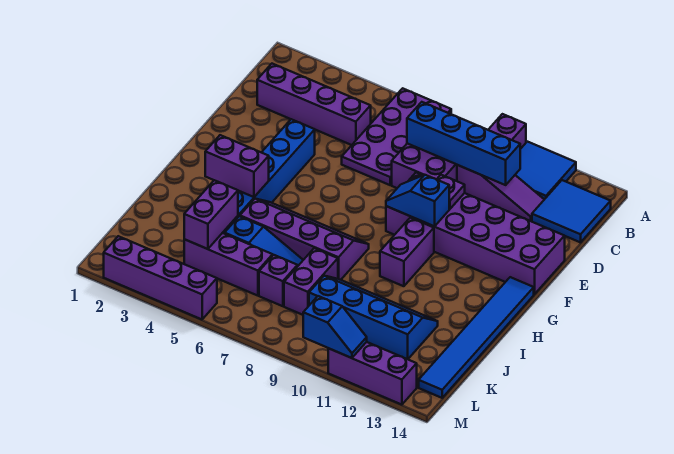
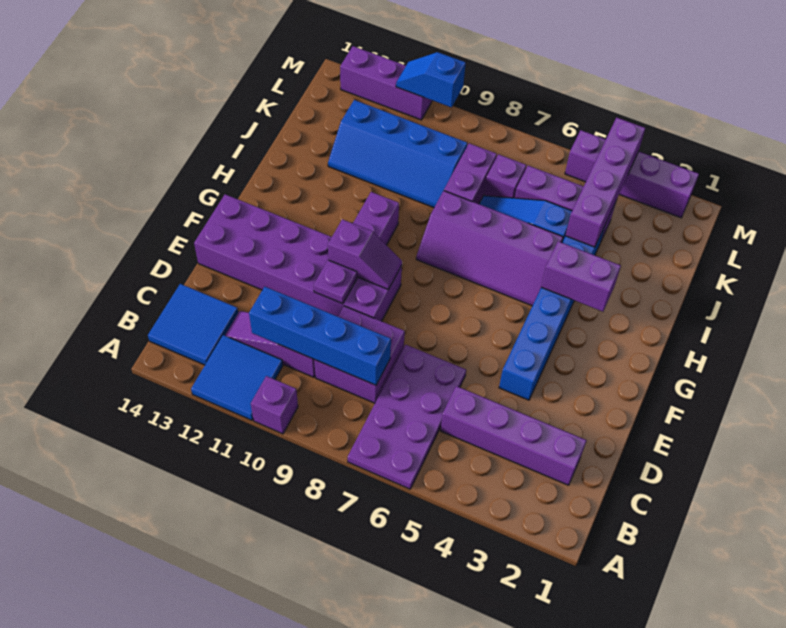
blue slope F9:F10 level 2 top 10 -> purple slope F9:F10 level 2 top 10
blue tile G14:L14 level 1 -> none
purple brick J4:K4 level 2 -> purple brick J4:M4 level 2

